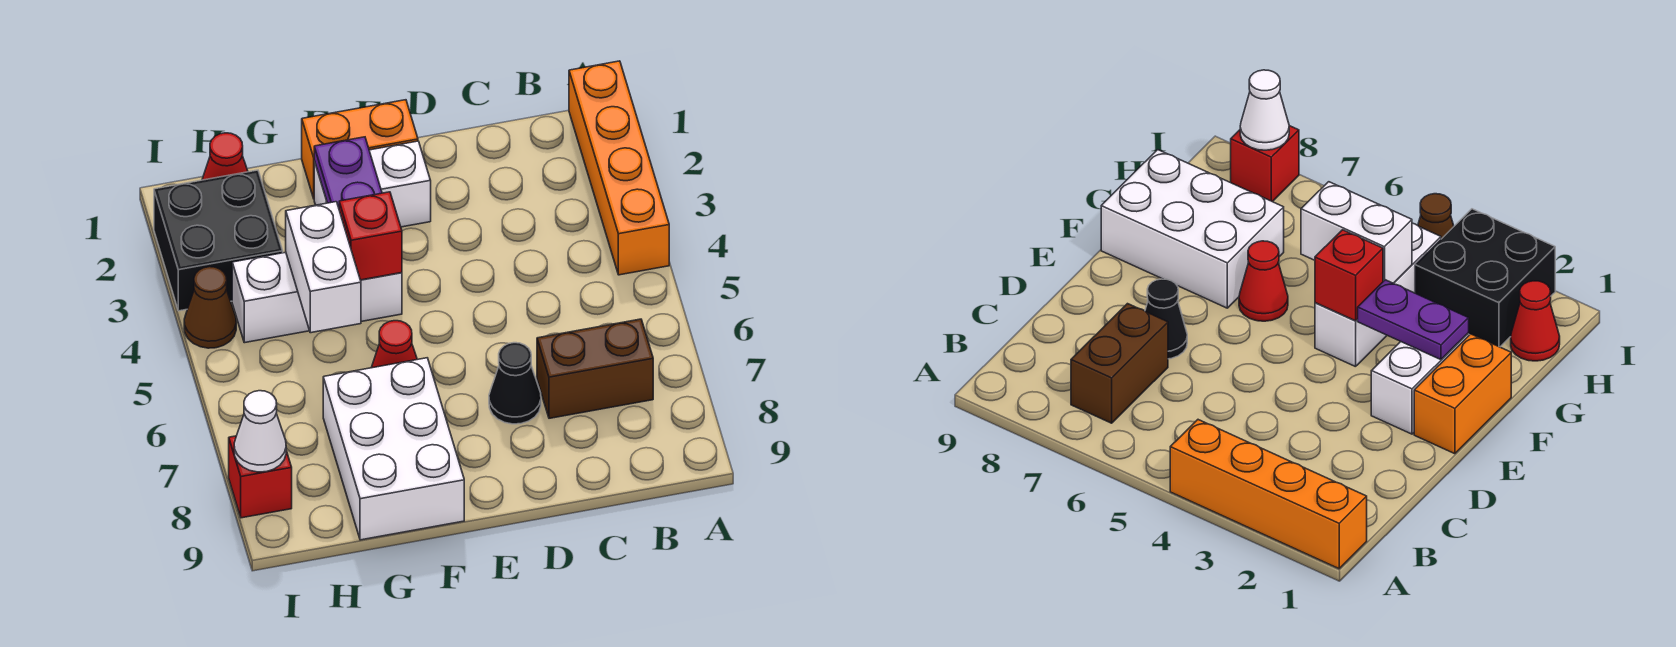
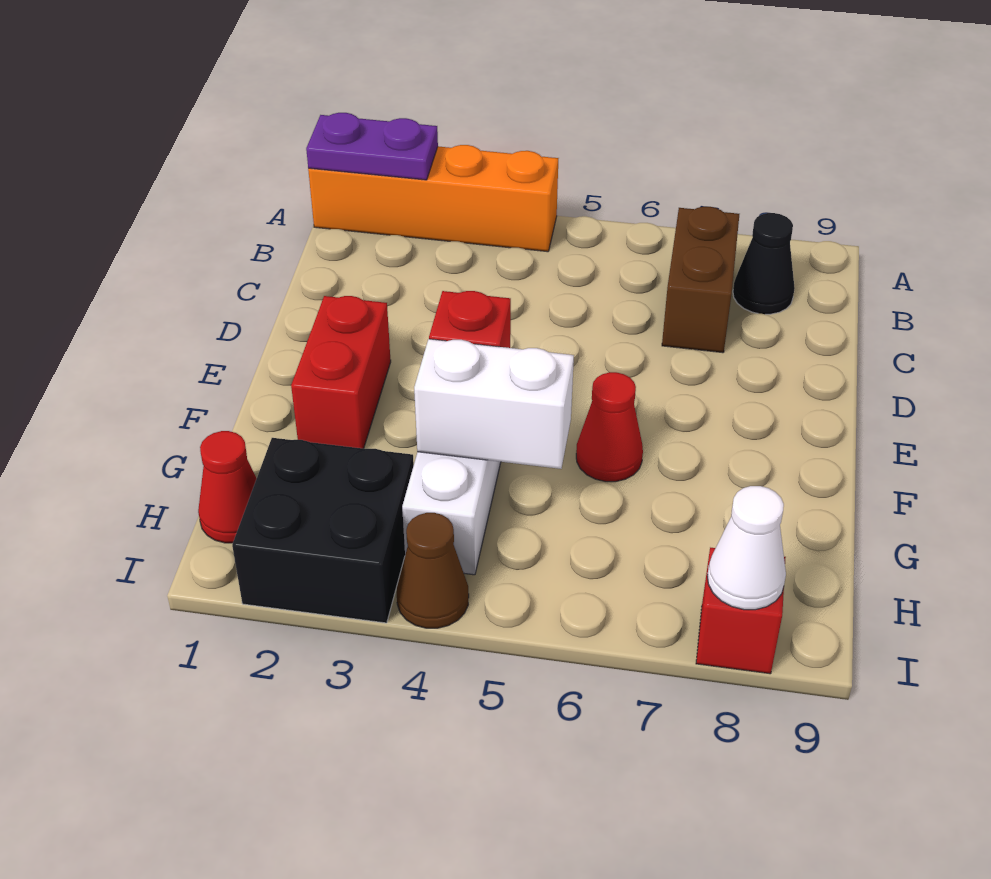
black cone D7 level 1 -> black cone B8 level 1
orange brick E1:F1 level 1 -> none
white brick E2:F2 level 1 -> red brick E2:F2 level 1
purple plate F2:F3 level 2 -> purple plate A1:A2 level 2
white brick F7:G9 level 1 -> none

